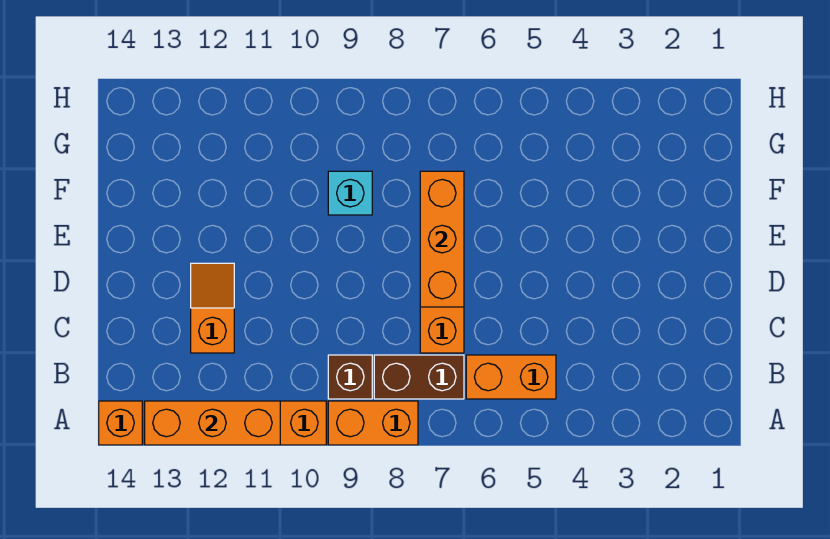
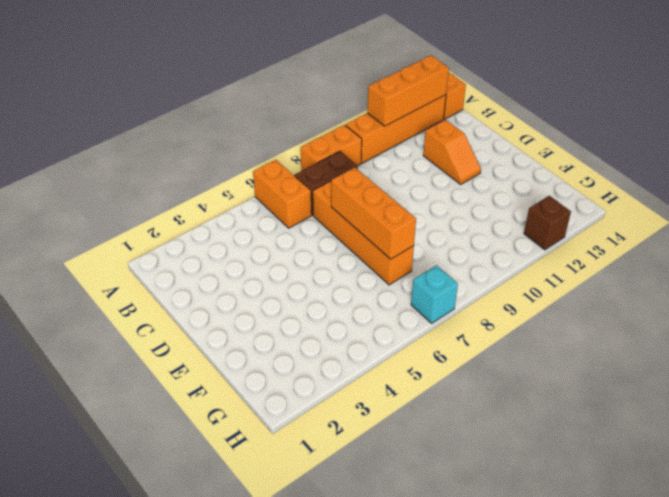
orange brick B5:B6 level 1 -> orange brick A6:B6 level 1
brown brick B9 level 1 -> brown brick H12 level 1
cyan brick F9 level 1 -> cyan brick H7 level 1

